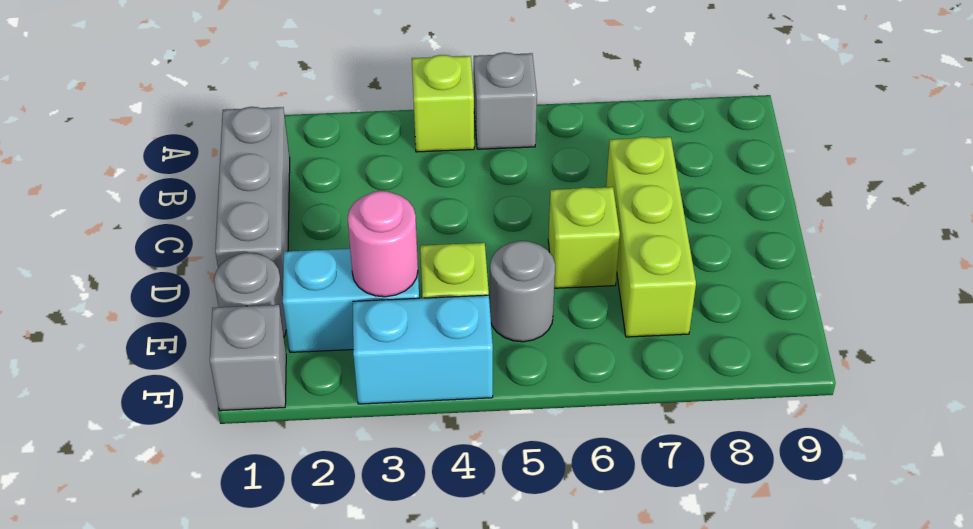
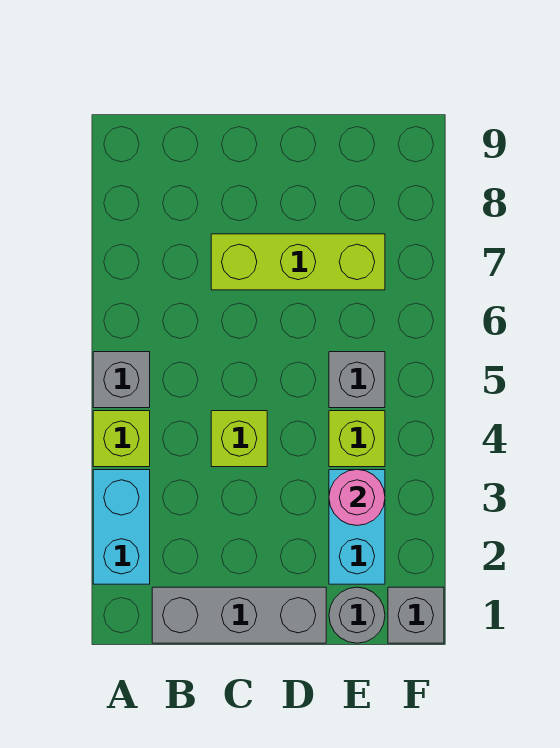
lime brick D6 level 1 -> lime brick C4 level 1
grey round brick E5 level 1 -> grey brick E5 level 1
cyan brick F3:F4 level 1 -> cyan brick A2:A3 level 1

